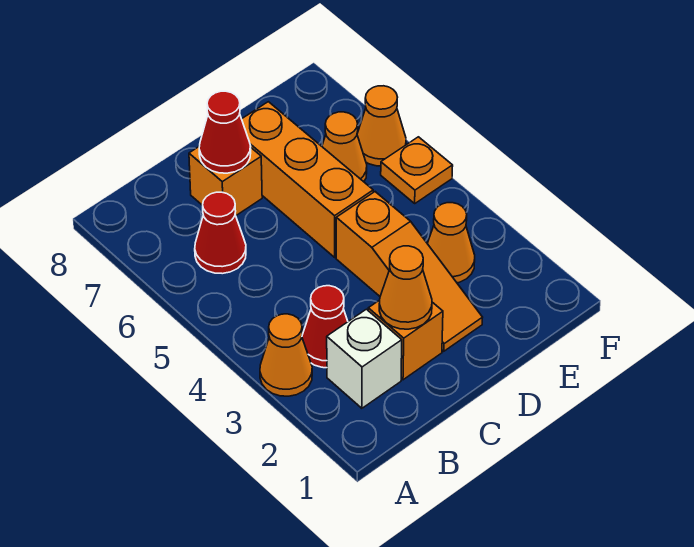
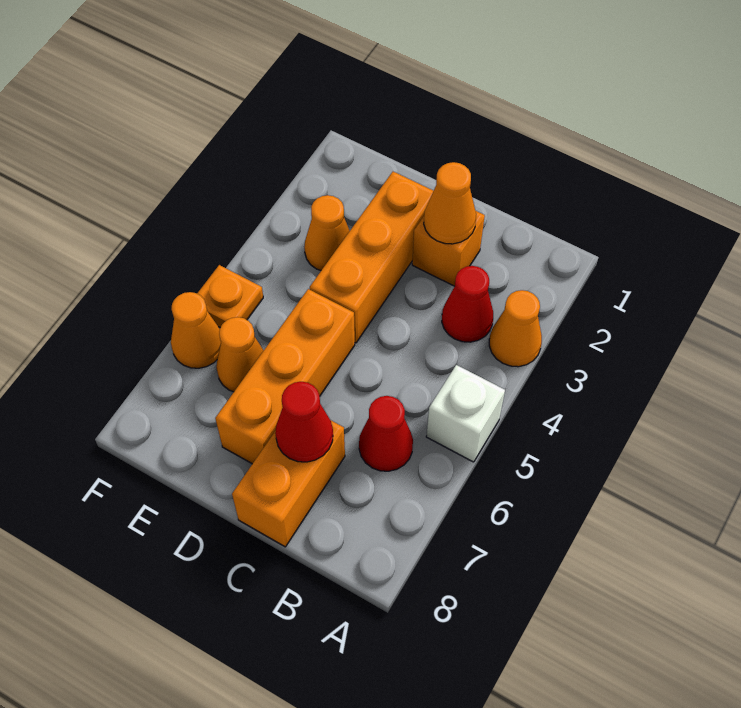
white brick B2 level 1 -> white brick A5 level 1
orange brick C7 level 1 -> orange brick C7:C8 level 1
orange slope D2:D4 level 1 top 4 -> orange brick D2:D4 level 1

